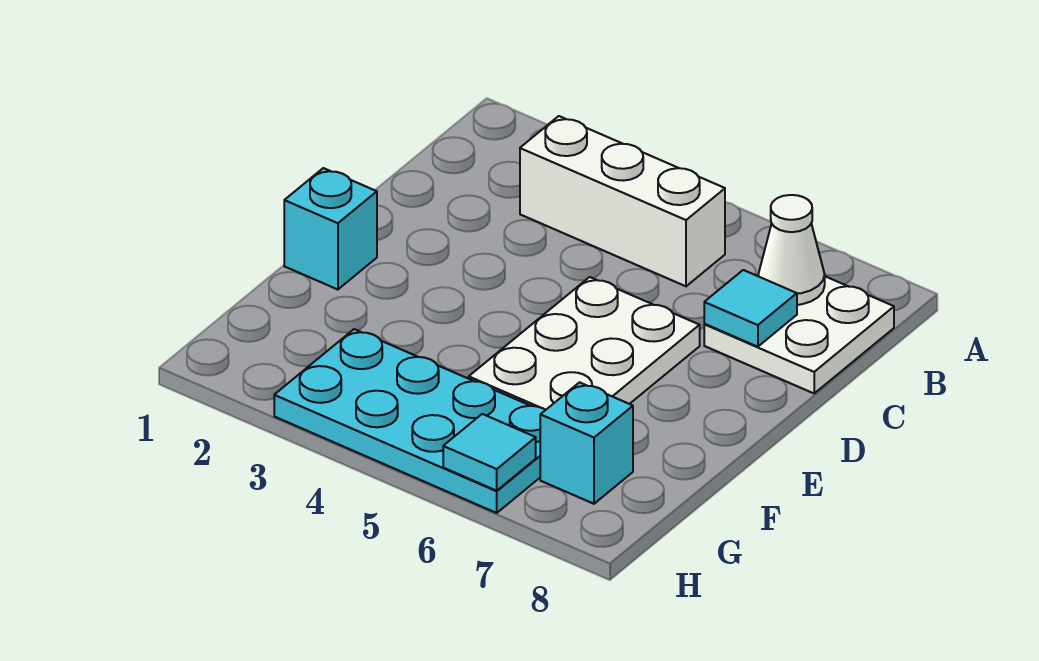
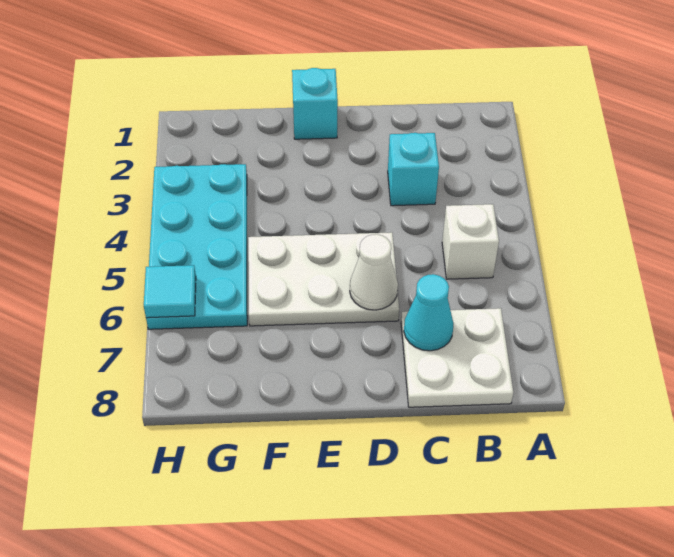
white brick B3:B5 level 1 -> white brick B5 level 1
white cone B7 level 2 -> white cone D6 level 2
cyan tile C7 level 2 -> cyan cone C7 level 2
cyan brick G7 level 1 -> cyan brick C3 level 1

